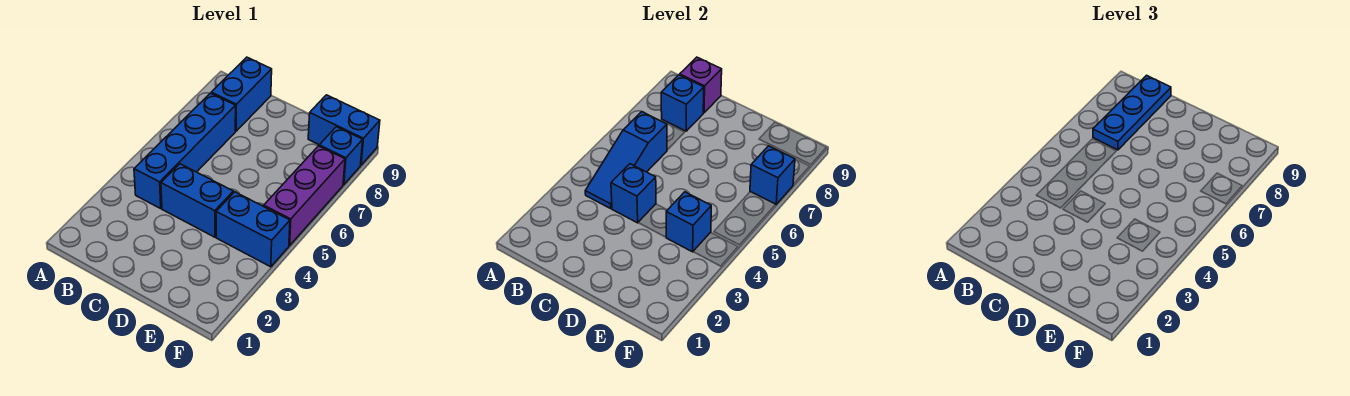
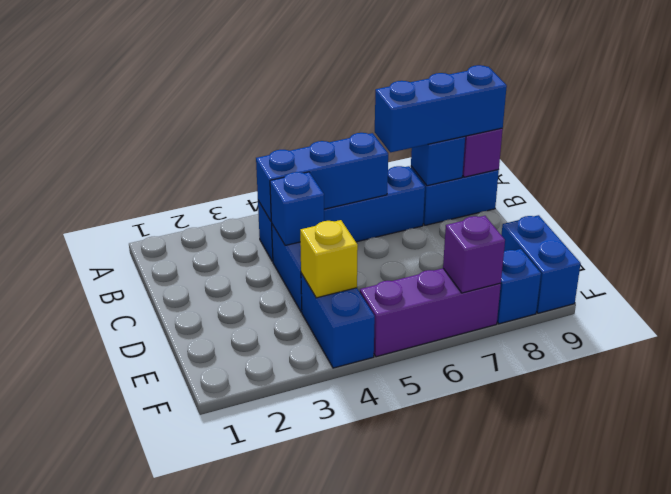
blue slope B4:B6 level 2 top 6 -> blue brick B4:B6 level 2
blue plate B7:B9 level 3 -> blue brick B7:B9 level 3
blue brick E4 level 2 -> yellow brick E4 level 2
blue brick F7 level 2 -> purple brick F7 level 2

